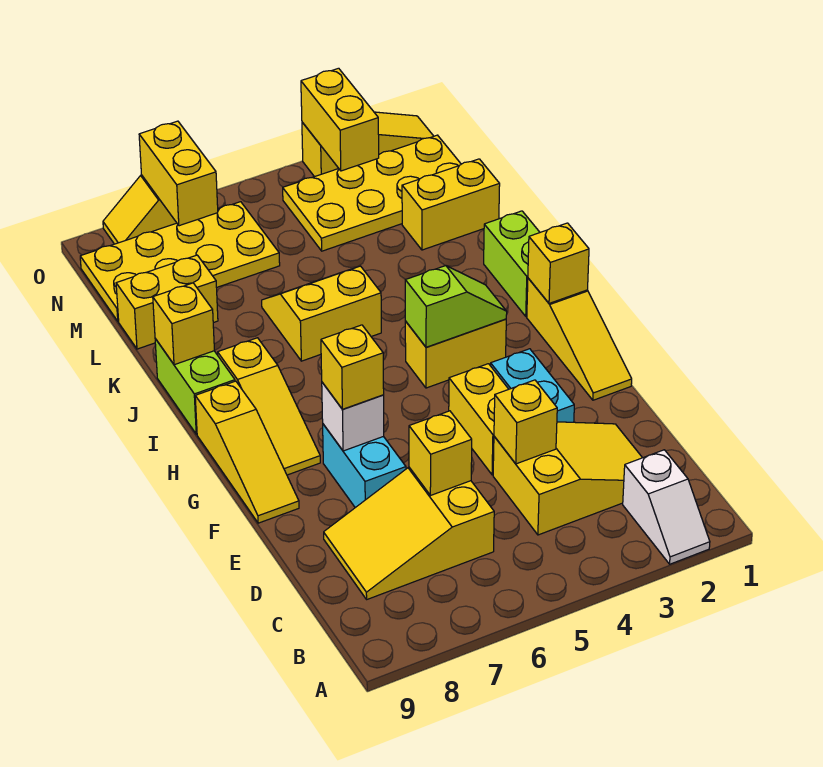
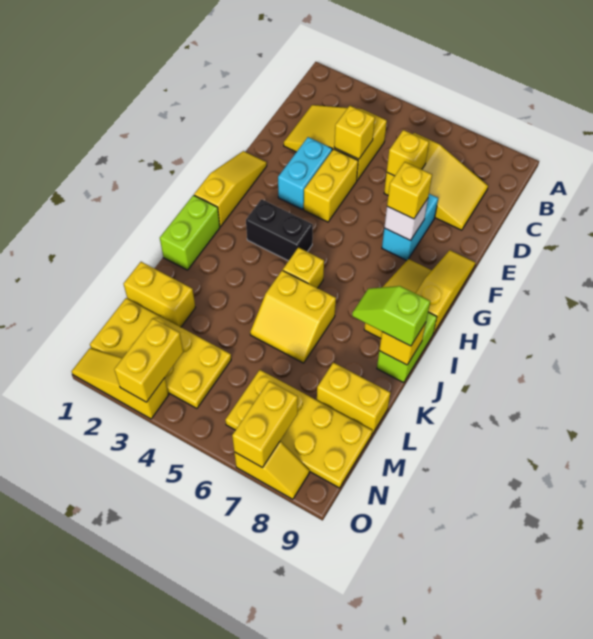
white slope A2:B2 level 1 top B -> none
yellow brick H1 level 2 -> yellow brick I5 level 1
yellow brick H3:H4 level 1 -> black brick H3:H4 level 1
lime slope H3:H4 level 2 top 4 -> lime slope J8:J9 level 3 top 9

